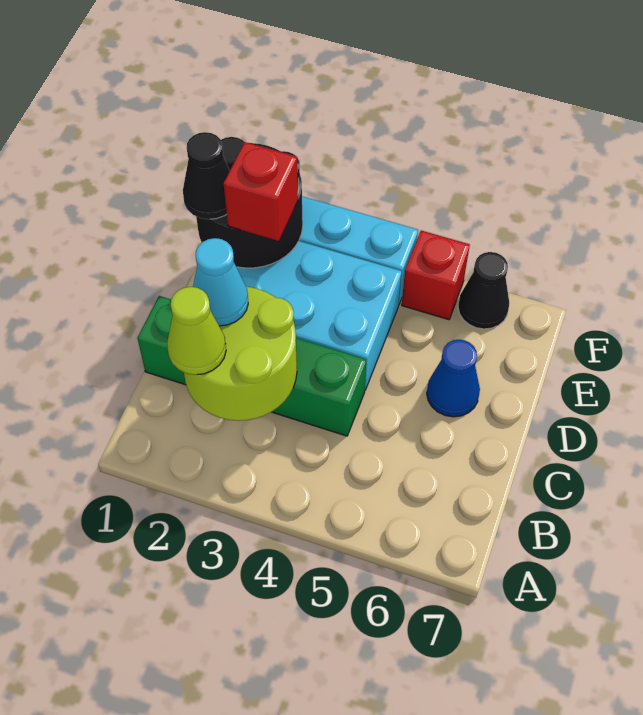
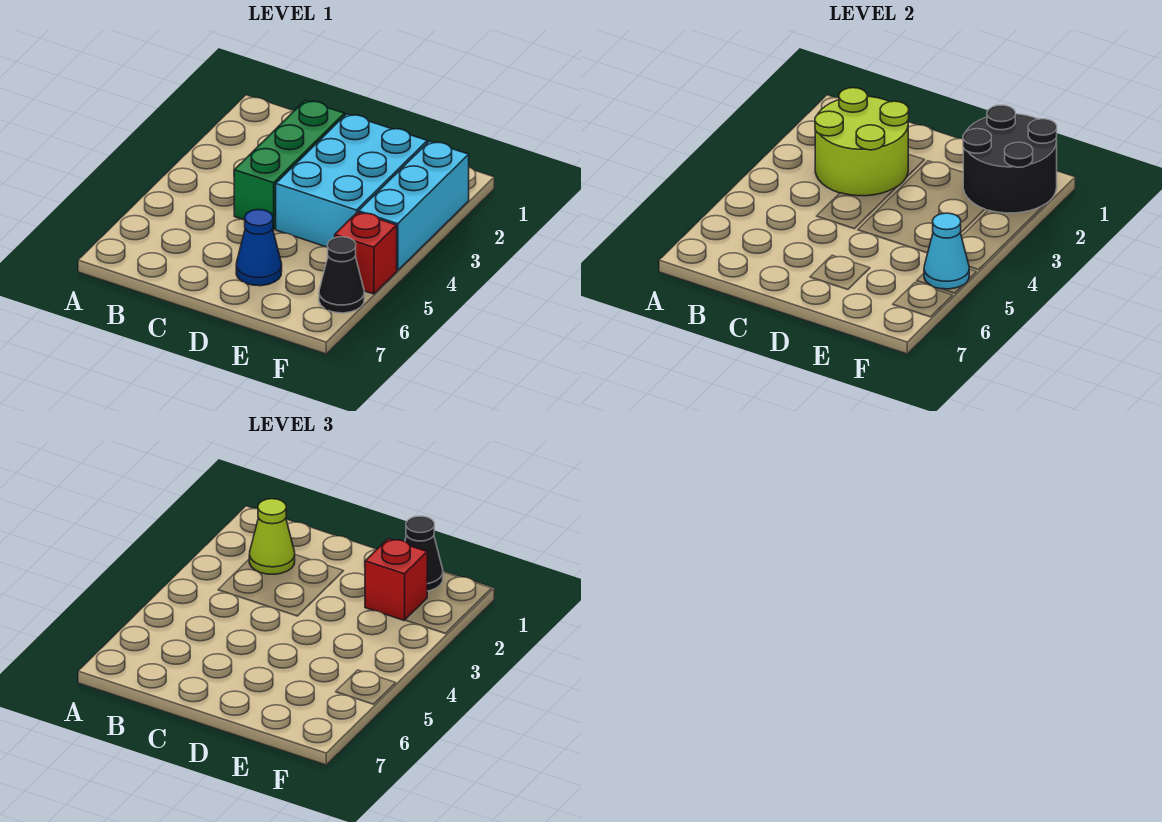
green brick C1:C4 level 1 -> green brick C2:C4 level 1
cyan cone C2 level 3 -> cyan cone F5 level 2

